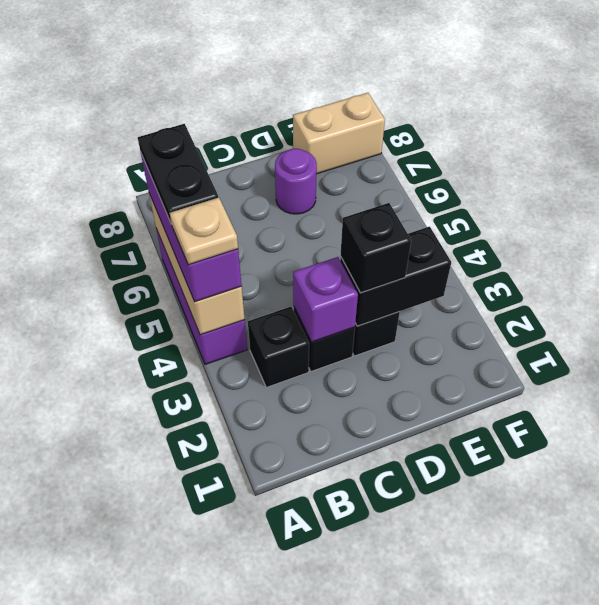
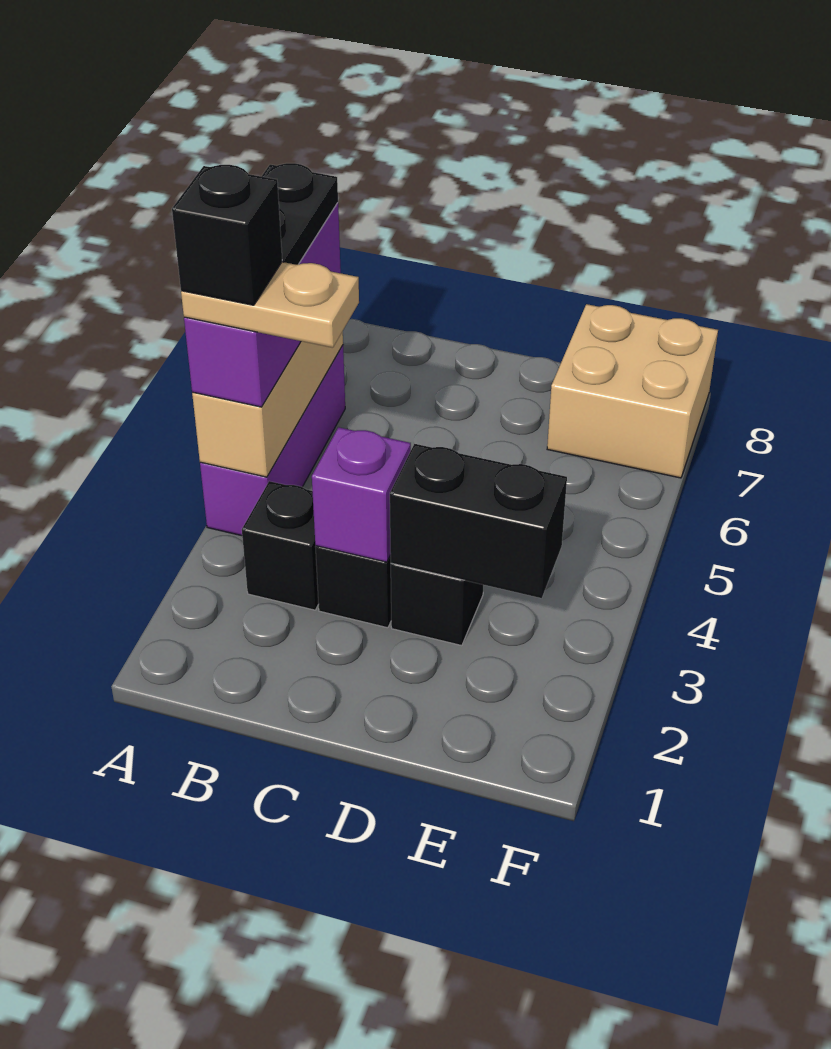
tan plate A4 level 4 -> tan plate A4:B4 level 4
black brick D3 level 3 -> black brick A4 level 5
purple round brick D7 level 1 -> none
tan brick E8:F8 level 1 -> tan brick E7:F8 level 1

